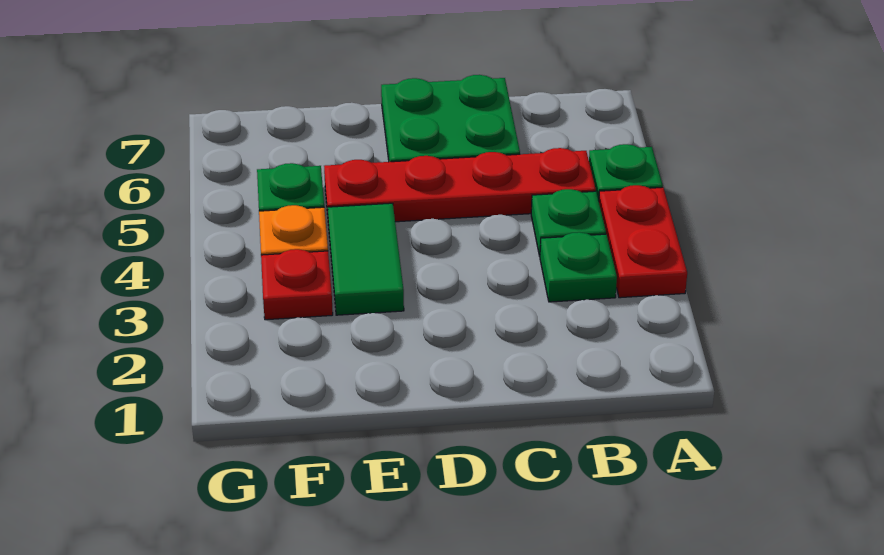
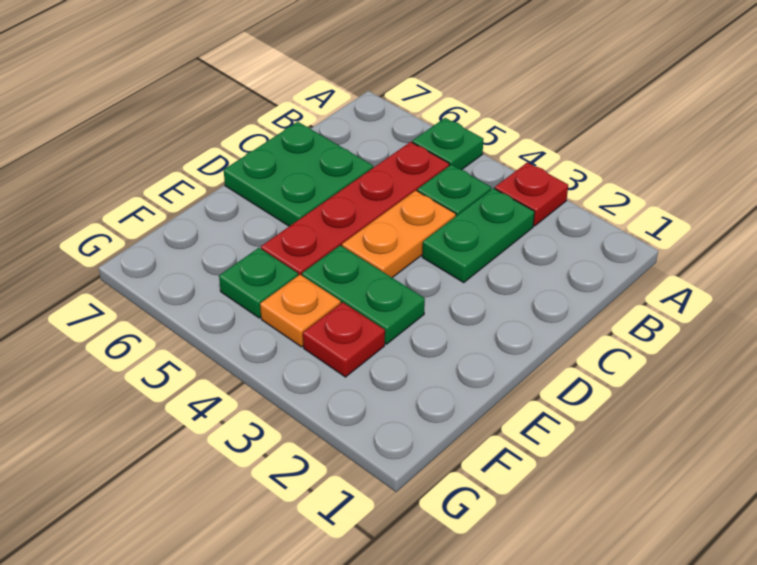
red plate A3:A4 level 1 -> red plate A3 level 1
green plate B3 level 1 -> green plate B3:C3 level 1
none -> orange plate C4:D4 level 1
green tile E3:E4 level 1 -> green plate E3:E4 level 1

